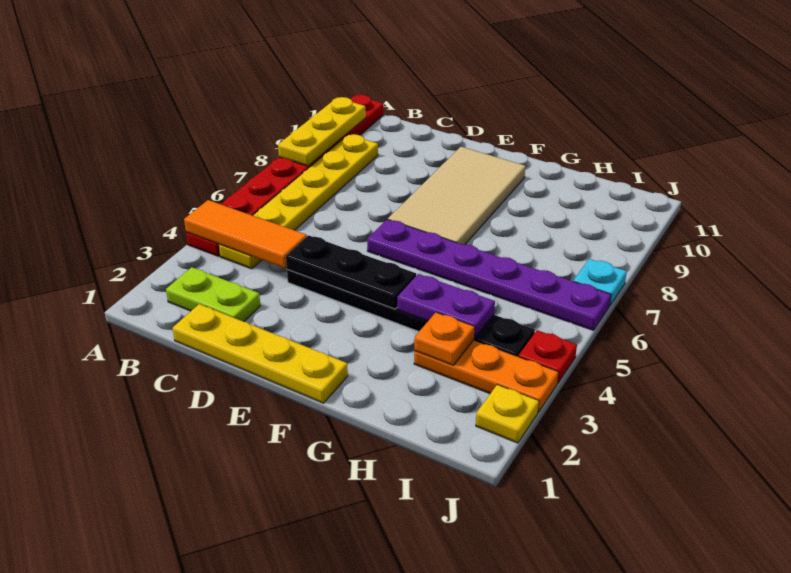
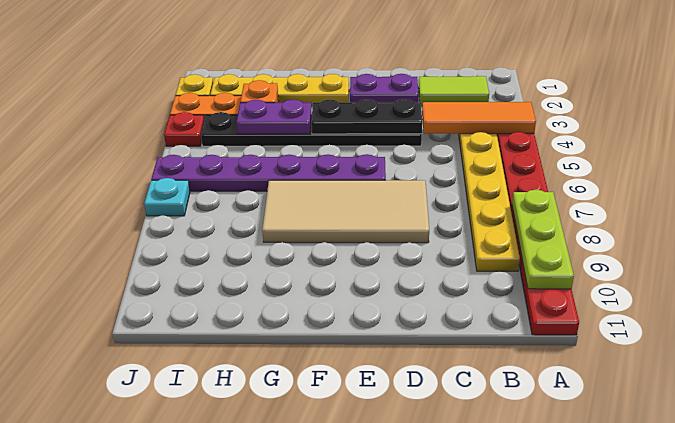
yellow plate A8:A10 level 2 -> lime plate A8:A10 level 2
lime plate B2:C2 level 1 -> lime tile B2:C2 level 1
yellow plate C1:F1 level 1 -> yellow plate F2:I2 level 1
none -> purple plate D2:E2 level 1
tan tile E7:F10 level 1 -> tan tile D7:G8 level 1

